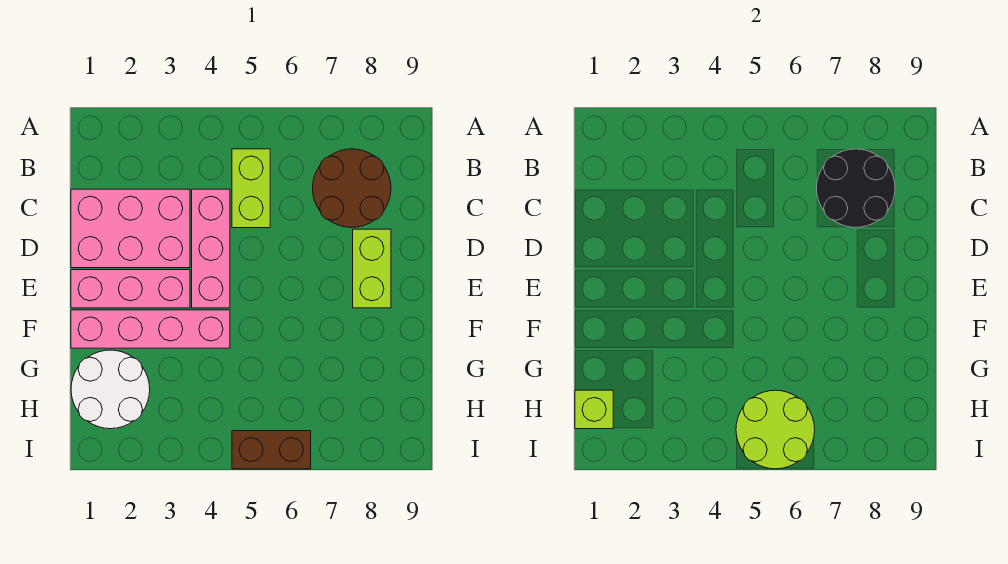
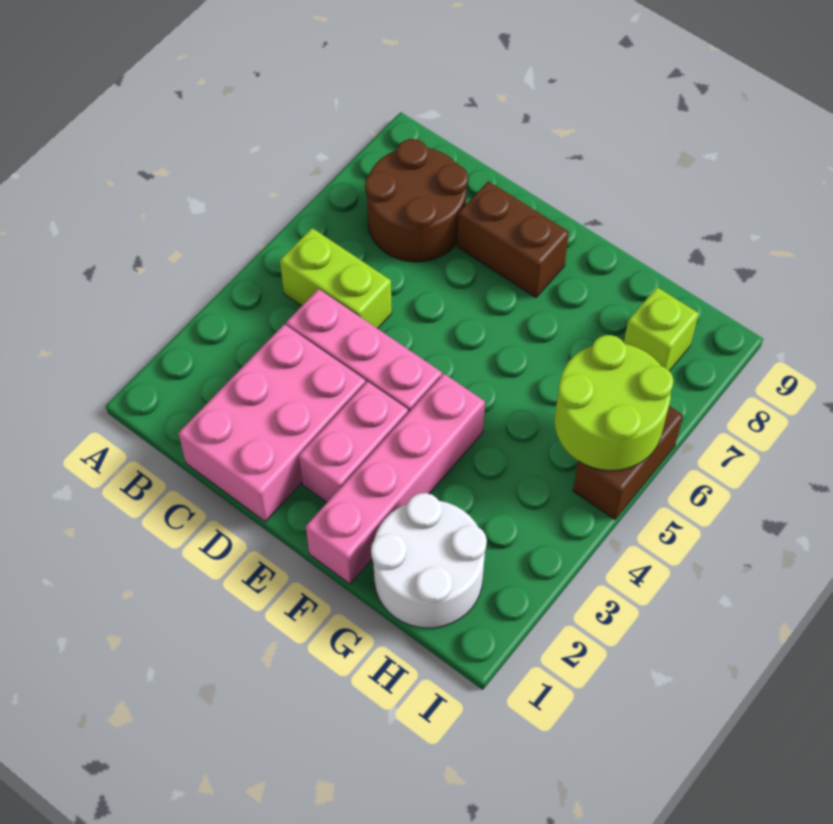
black round brick B7:C8 level 2 -> none
lime brick D8:E8 level 1 -> brown brick D8:E8 level 1
pink brick E1:E3 level 1 -> pink brick E2:E3 level 1
lime brick H1 level 2 -> lime brick H8 level 1

